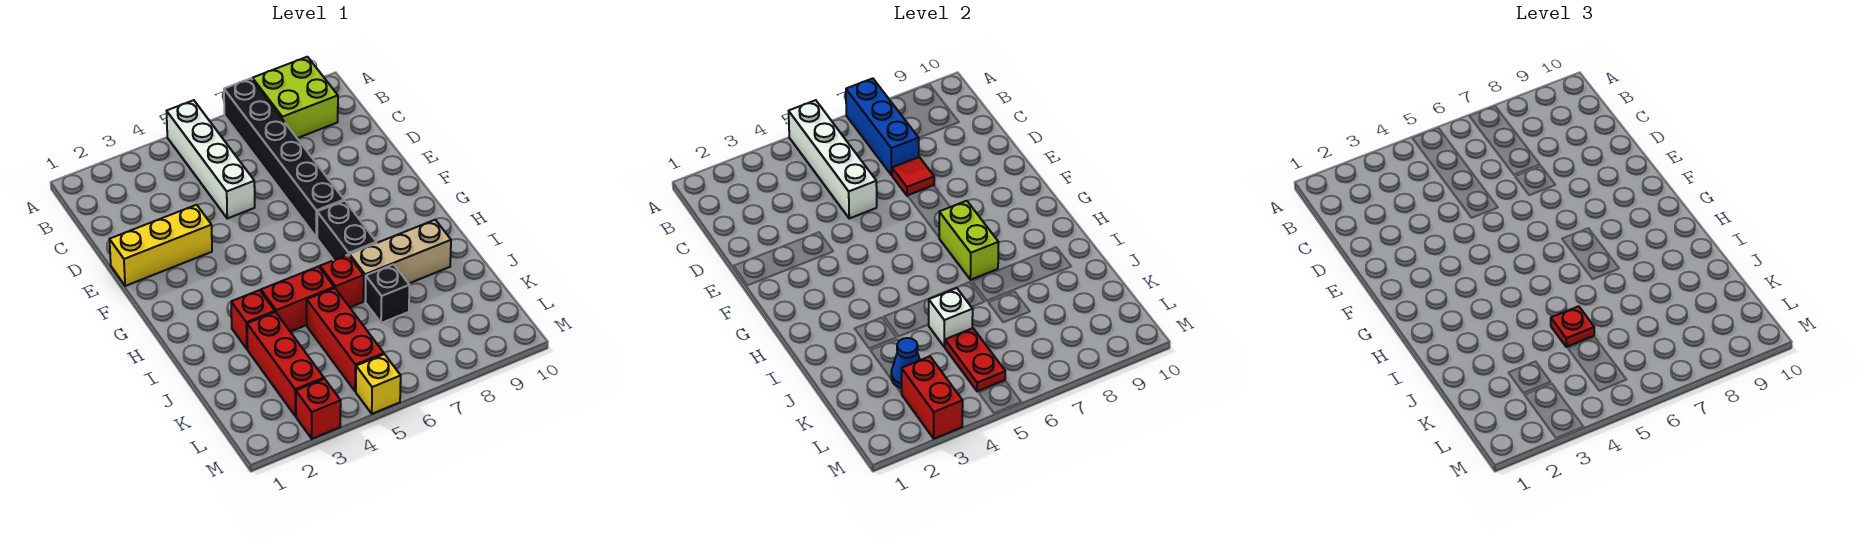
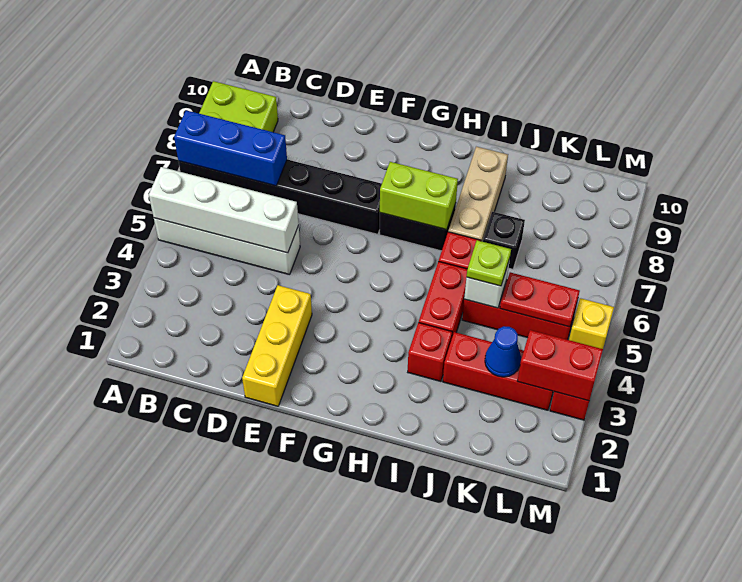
red tile D7 level 2 -> none
red plate J5 level 3 -> lime plate J5 level 3

